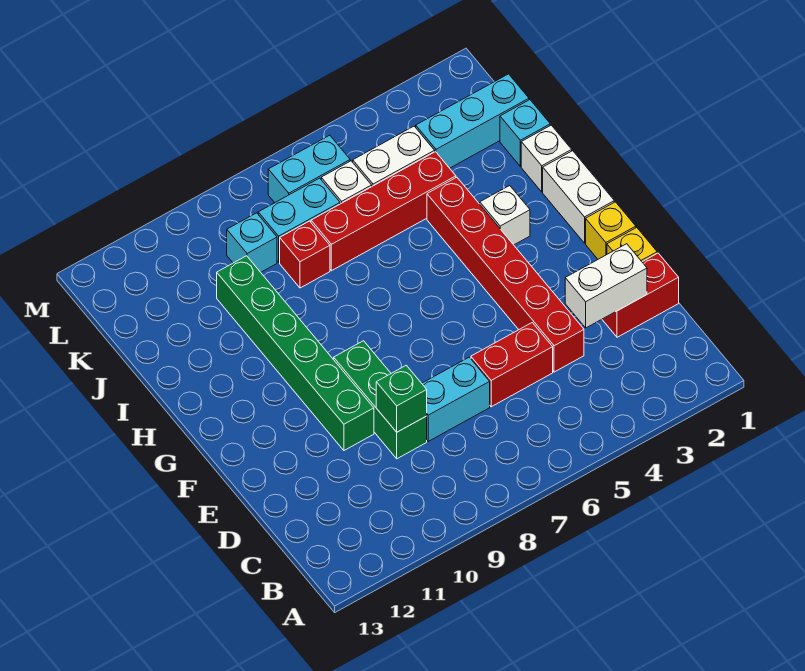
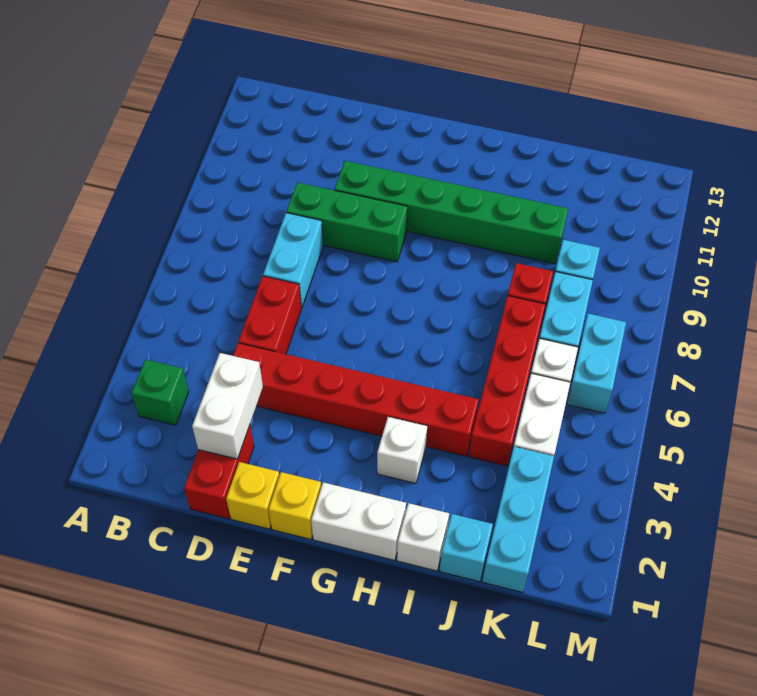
green brick D9 level 2 -> green brick B3 level 1

